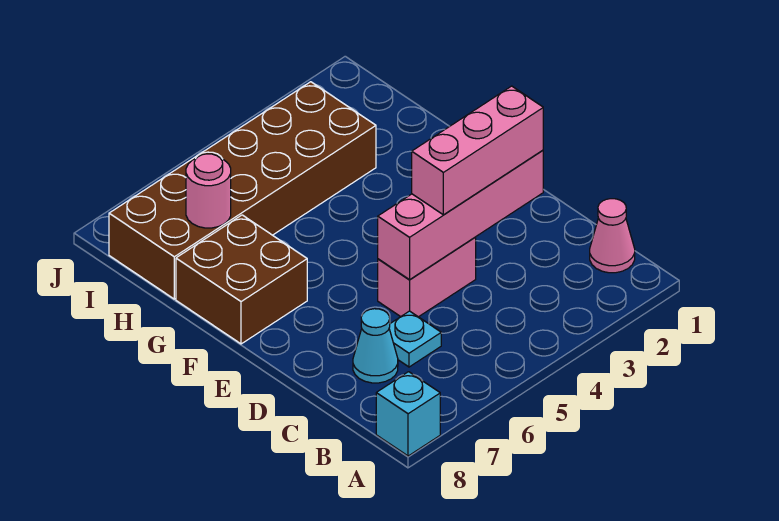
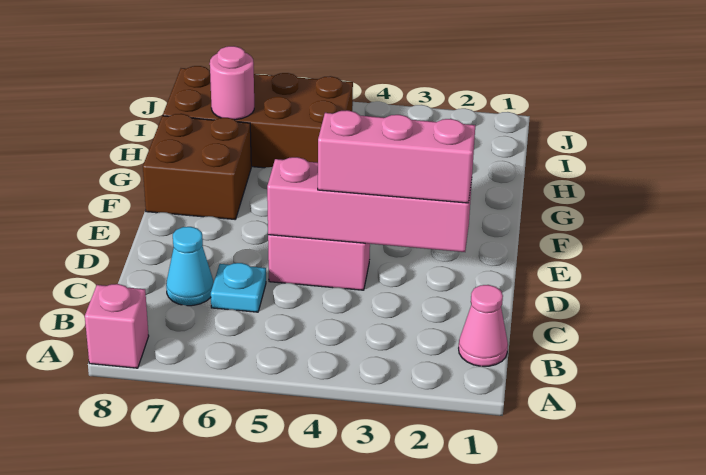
cyan brick A8 level 1 -> pink brick A8 level 1
brown brick H3:I8 level 1 -> brown brick H5:I8 level 1

